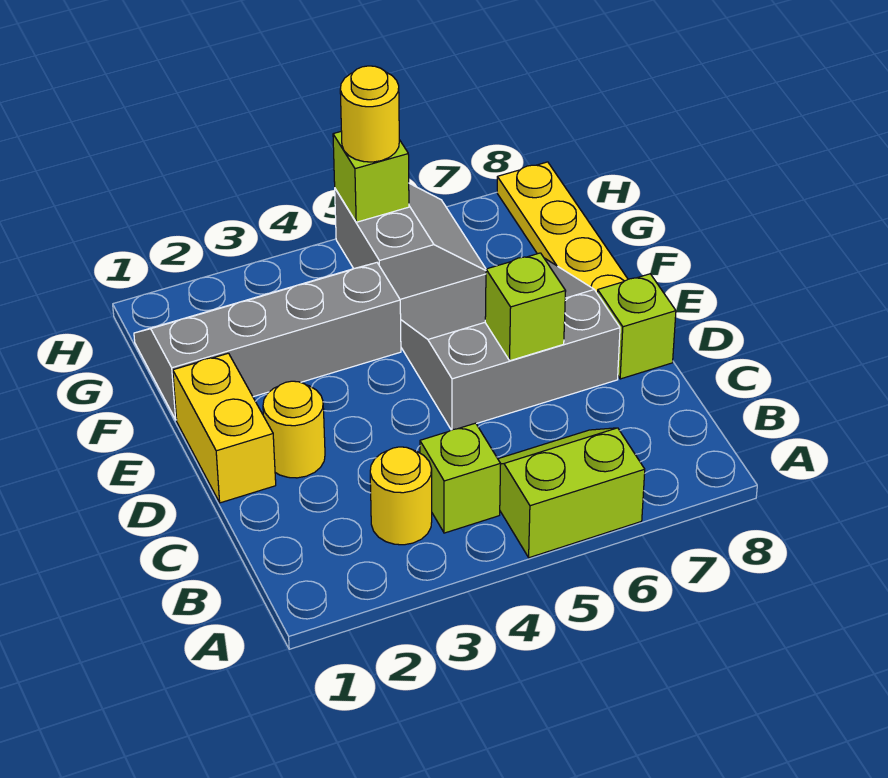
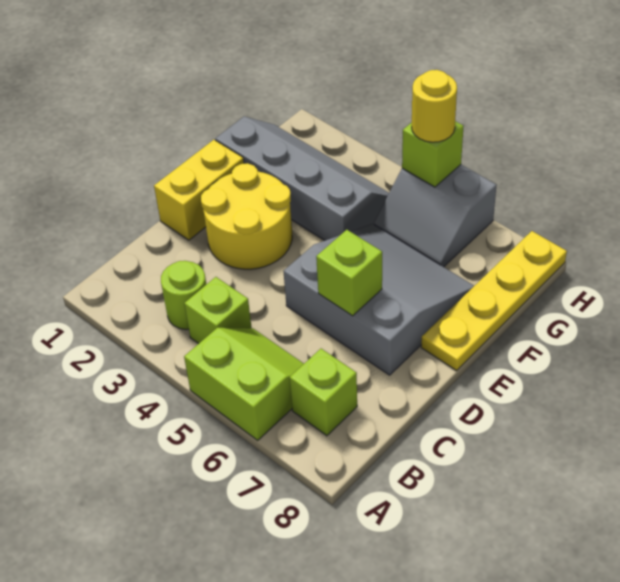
yellow round brick B3 level 1 -> lime round brick B3 level 1
yellow round brick D2 level 1 -> yellow round brick D2:E3 level 1
lime brick D8 level 1 -> lime brick B7 level 1
grey slope G5:H6 level 1 top 5 -> grey slope G5:H6 level 1 top H

